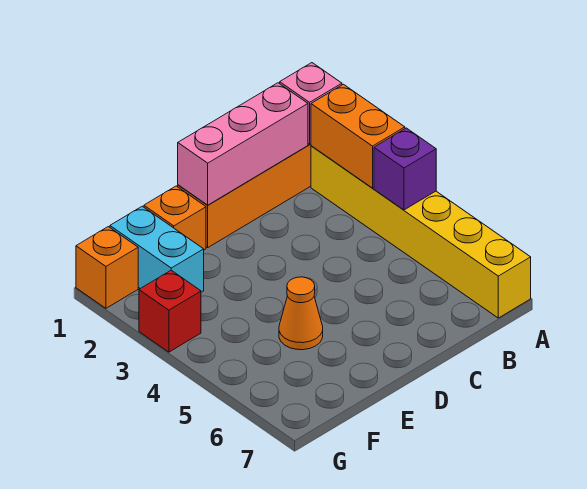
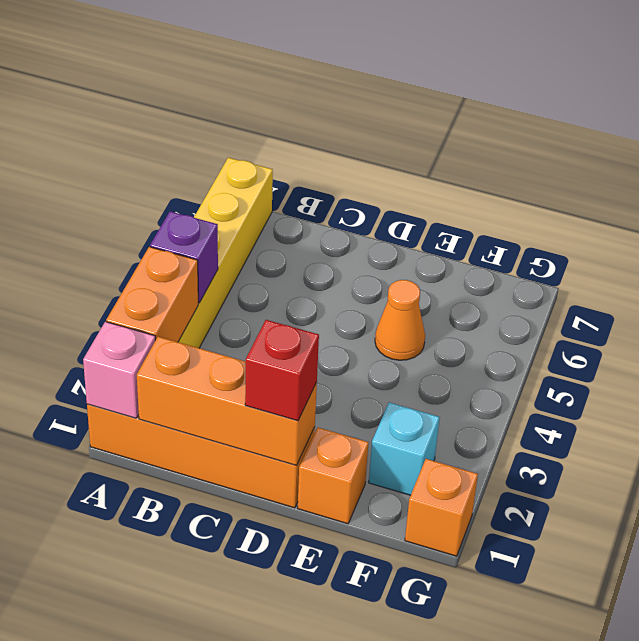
pink brick B1:D1 level 2 -> orange brick B1:D1 level 2
cyan brick F1:F2 level 1 -> cyan brick F2 level 1
red brick G3 level 1 -> red brick D1 level 3

